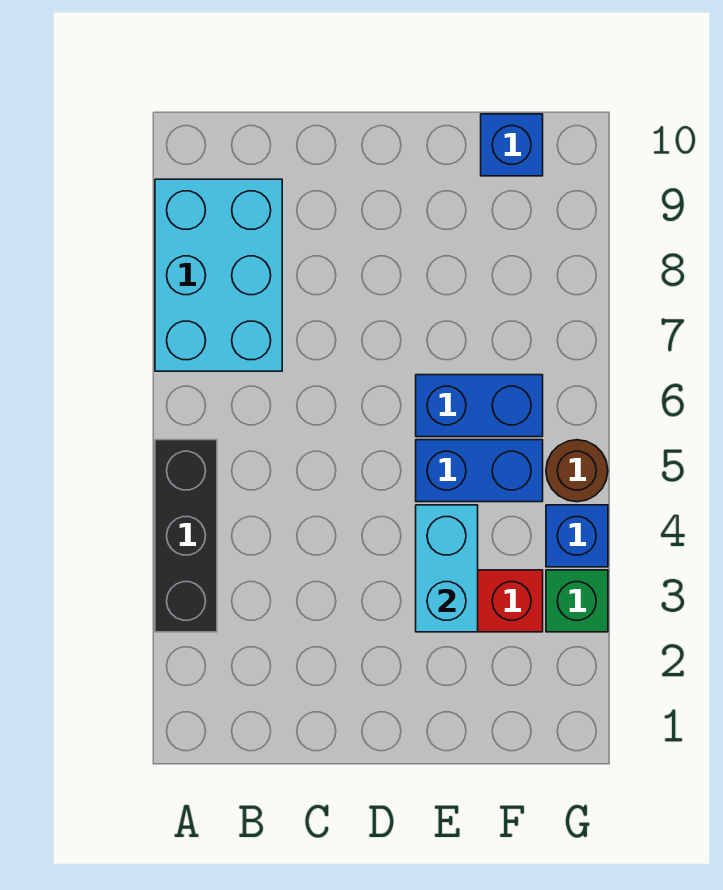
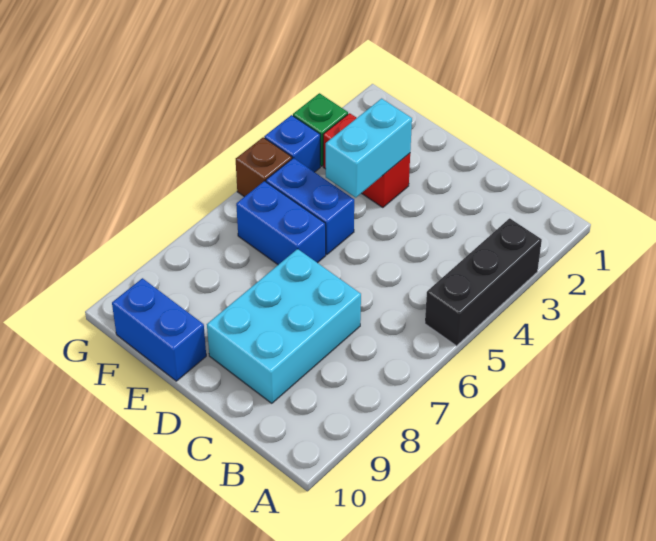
cyan brick A7:B9 level 1 -> cyan brick C7:D9 level 1
blue brick F10 level 1 -> blue brick E10:F10 level 1
brown round brick G5 level 1 -> brown brick G5 level 1

